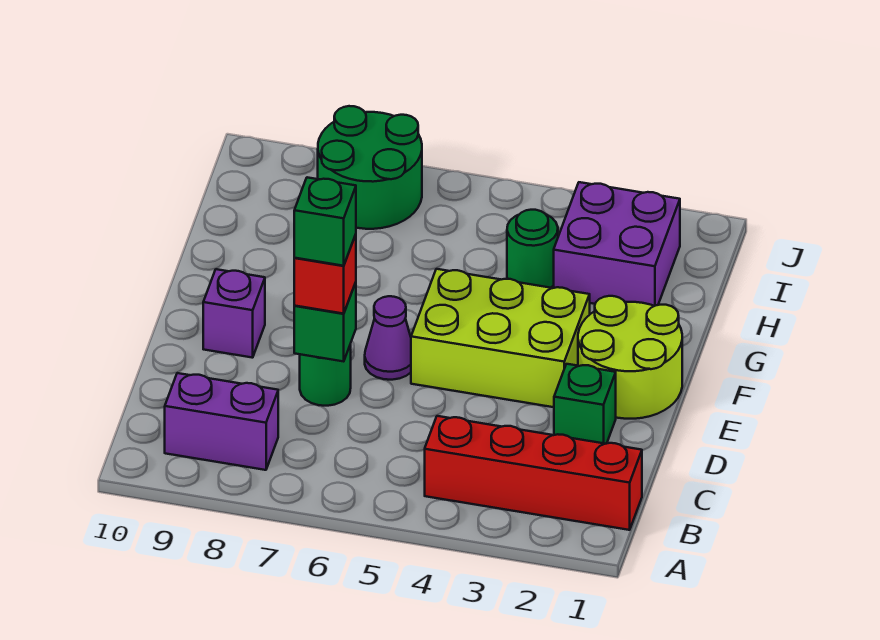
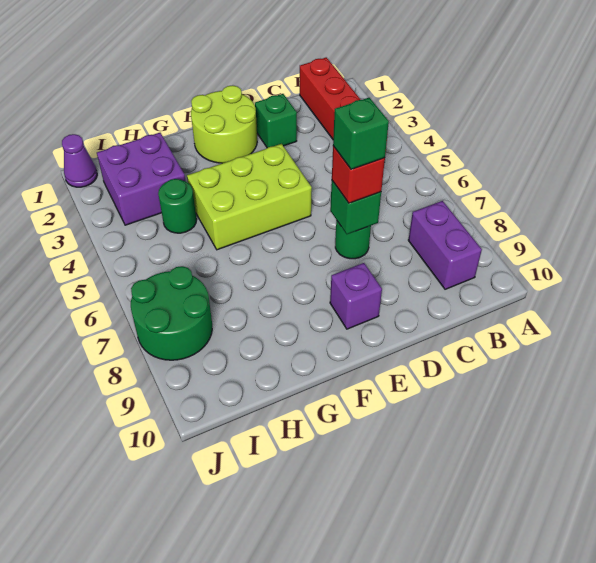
lime brick E3:F5 level 1 -> lime brick E4:G5 level 1
purple cone E6 level 1 -> purple cone J1 level 1

